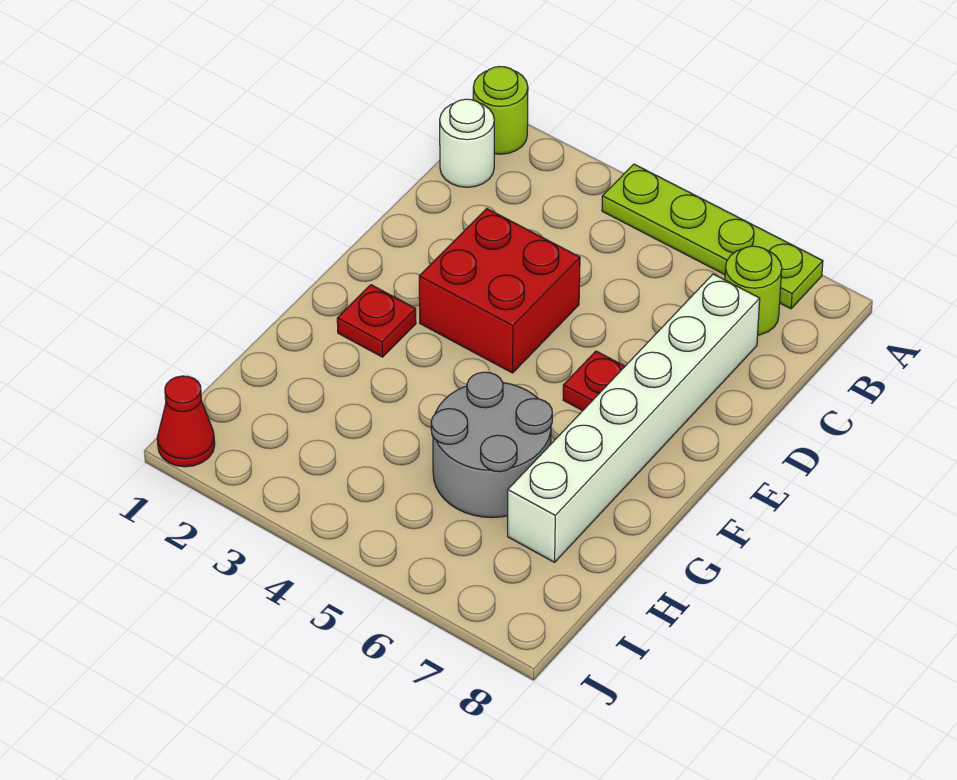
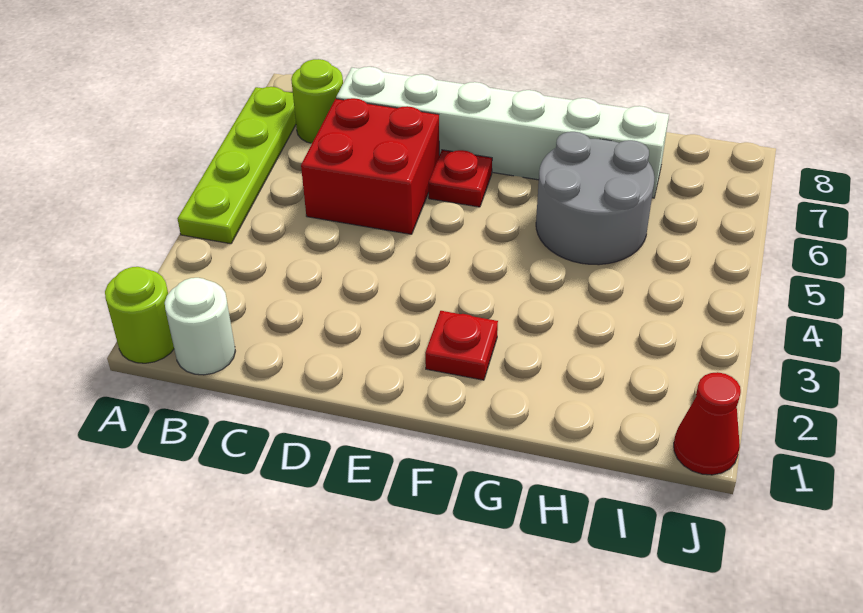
red brick D3:E4 level 1 -> red brick C5:D6 level 1

